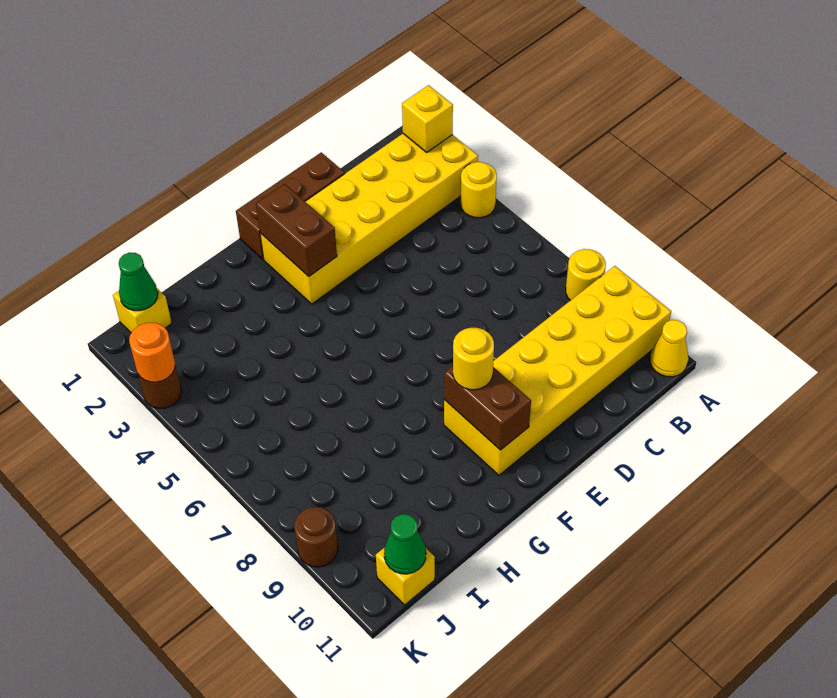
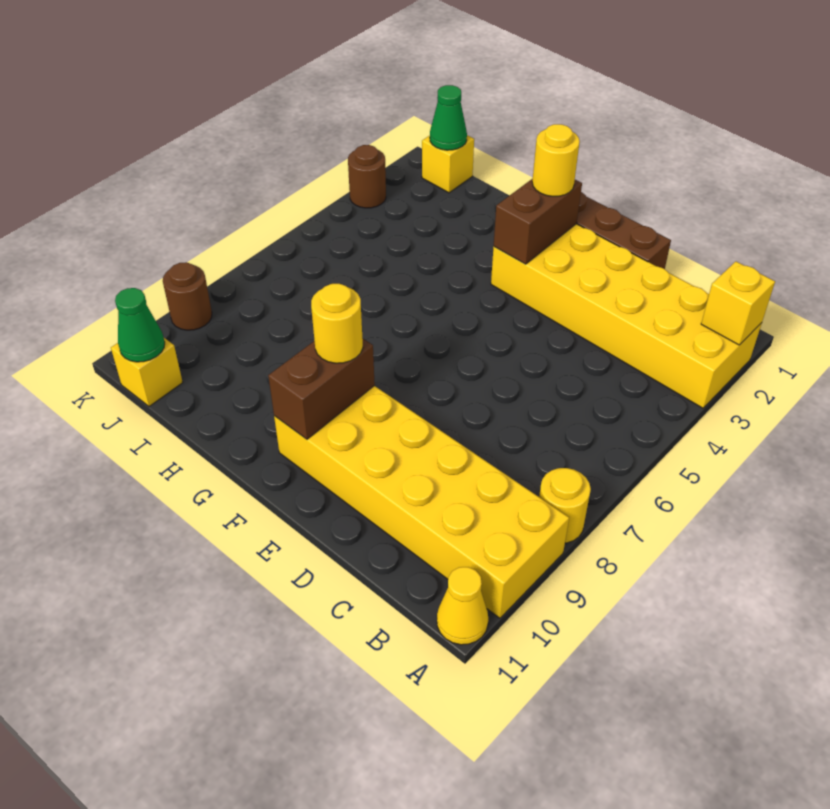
yellow round brick A4 level 1 -> yellow round brick F2 level 3
orange round brick K3 level 2 -> none

